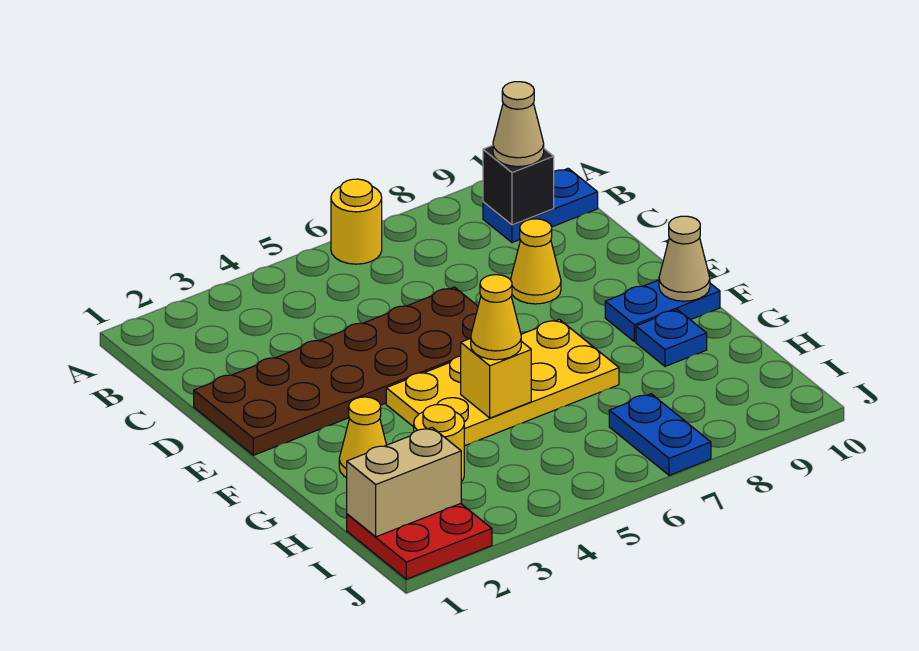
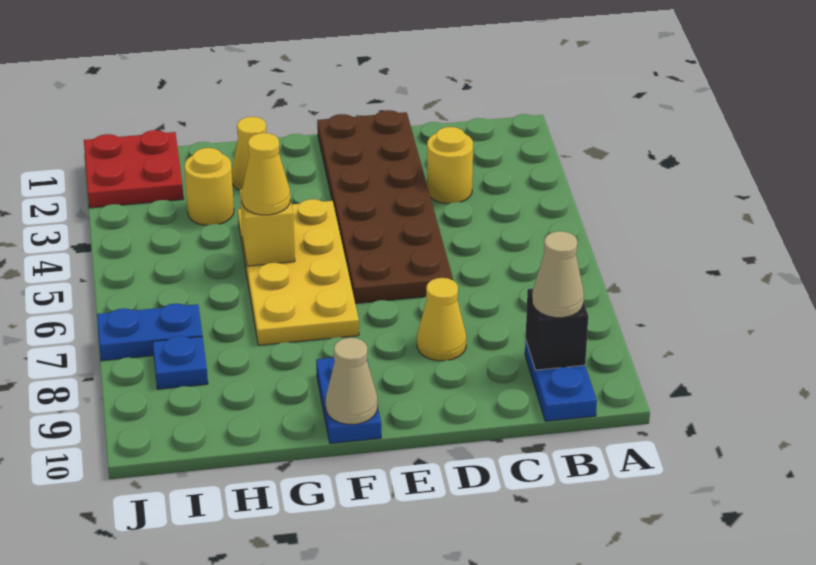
yellow round brick A6 level 1 -> yellow round brick C3 level 1
blue plate G9 level 1 -> blue plate I8 level 1
tan brick I1:I2 level 2 -> none

